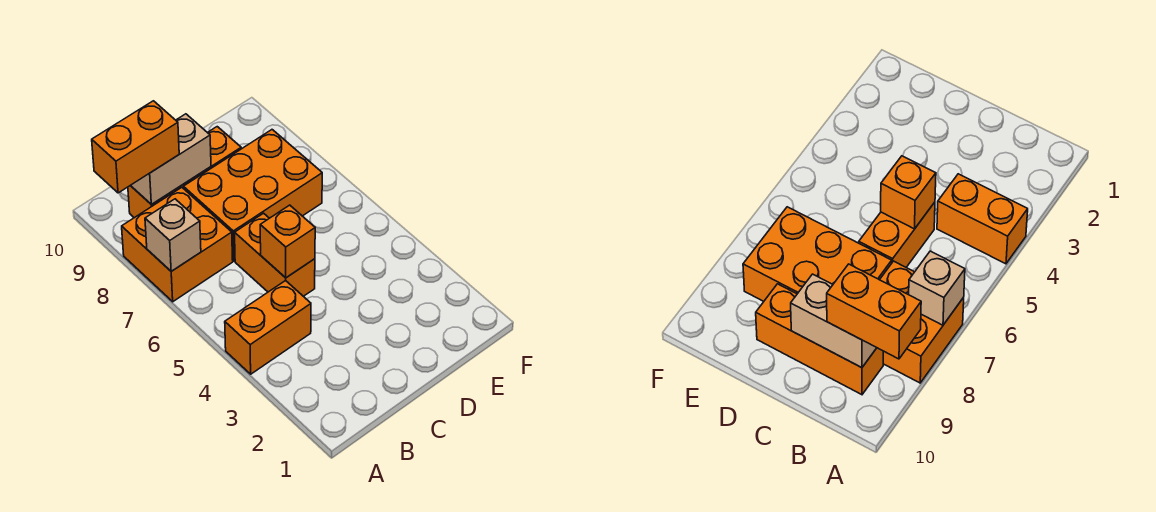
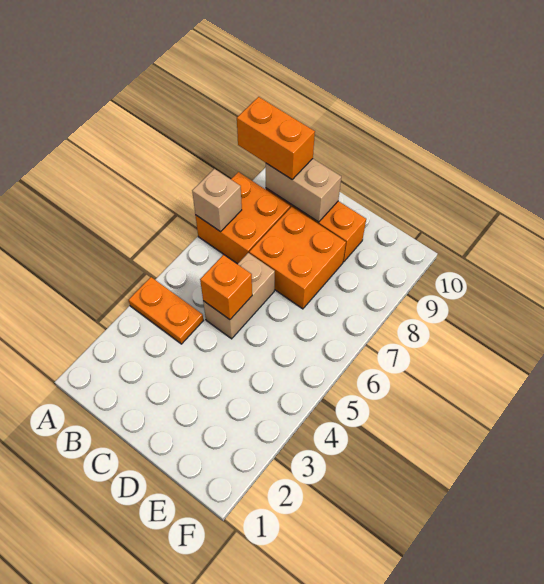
orange brick A4:B4 level 1 -> orange plate A4:B4 level 1
orange brick C5:C6 level 1 -> tan brick C5:C6 level 1
orange brick C7:E8 level 1 -> orange brick C7:D8 level 1

